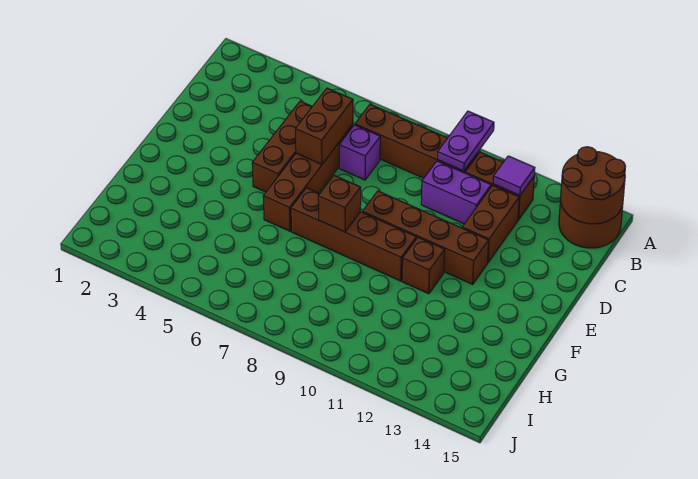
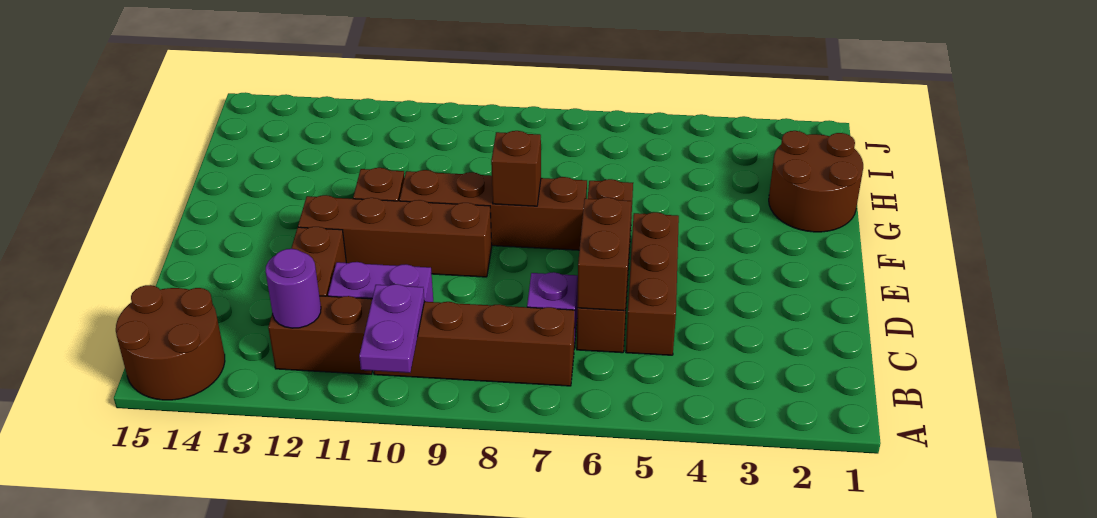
brown round brick A14:B15 level 2 -> brown round brick G1:H2 level 1
purple tile B12 level 2 -> purple round brick B12 level 2

